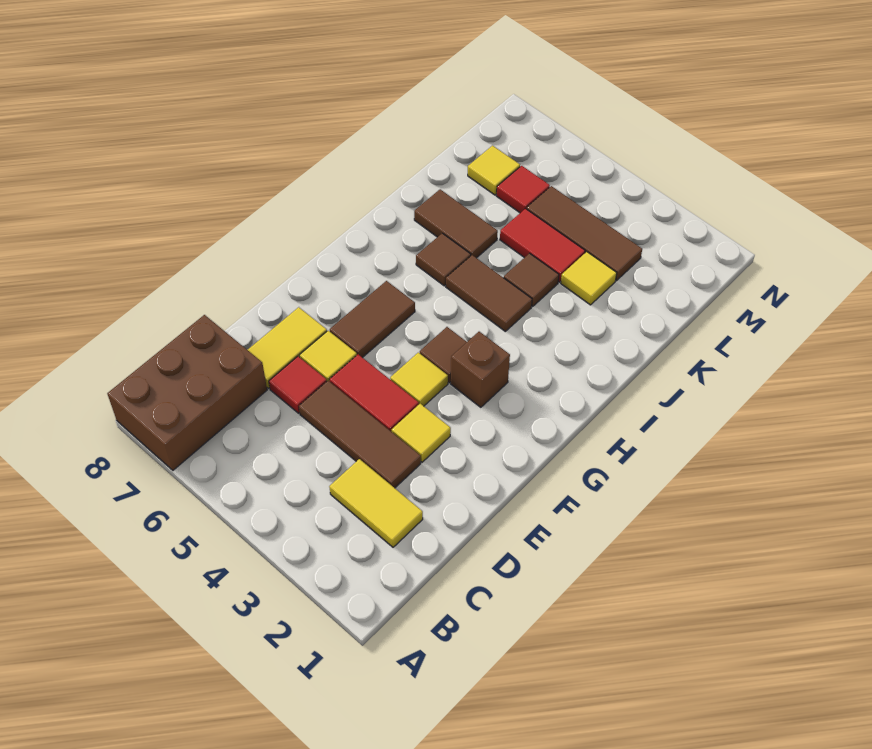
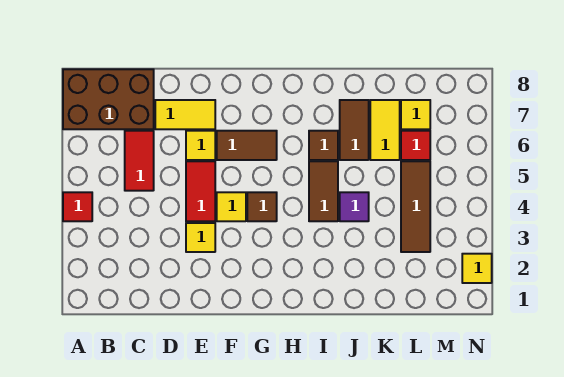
yellow tile C2:C3 level 1 -> yellow tile K6:K7 level 1
brown tile D3:D5 level 1 -> none
red tile D6 level 1 -> red tile A4 level 1
brown brick G3 level 1 -> none
brown tile J4 level 1 -> purple tile J4 level 1
yellow tile K3 level 1 -> yellow tile N2 level 1
red tile K4:K5 level 1 -> red tile C5:C6 level 1

